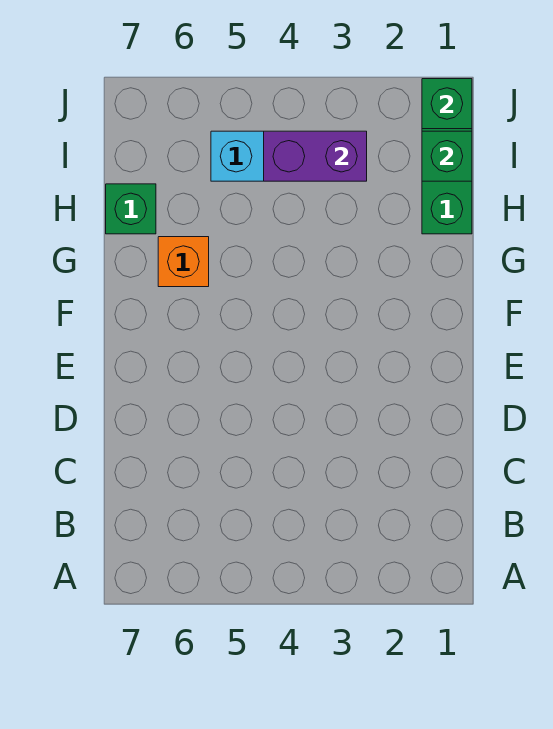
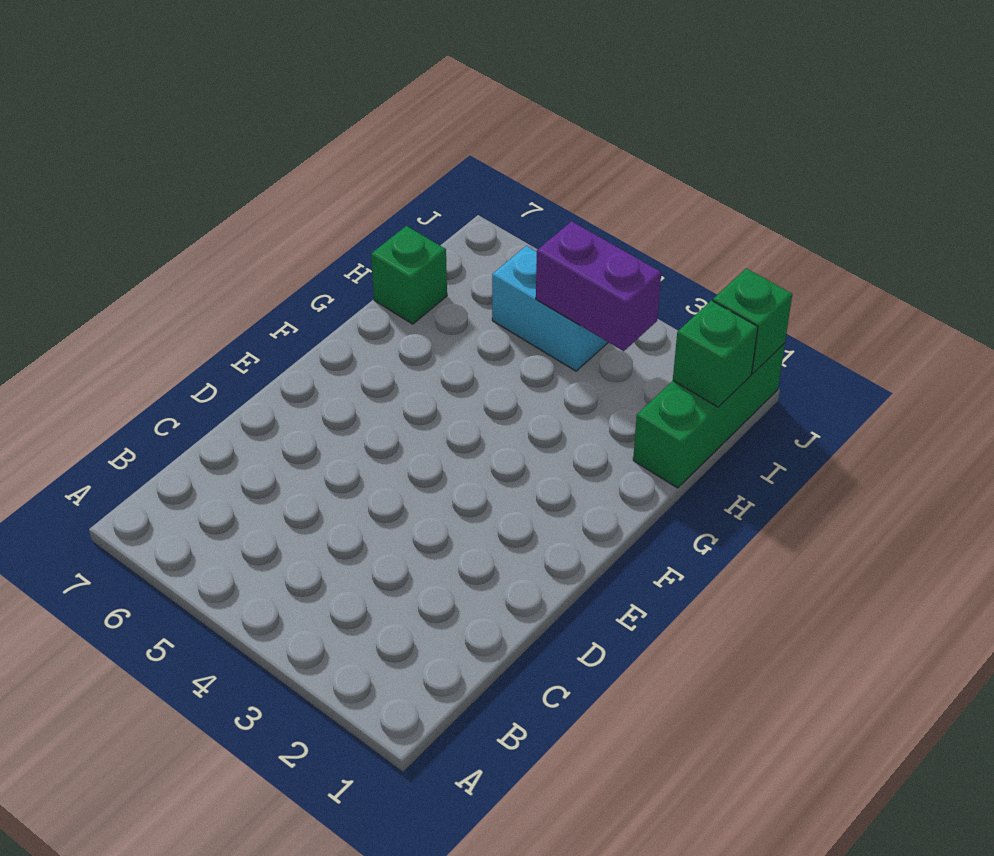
orange brick G6 level 1 -> none

